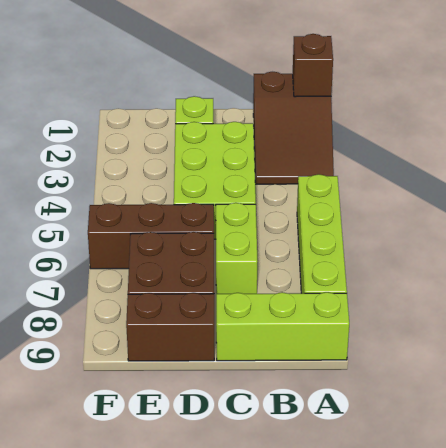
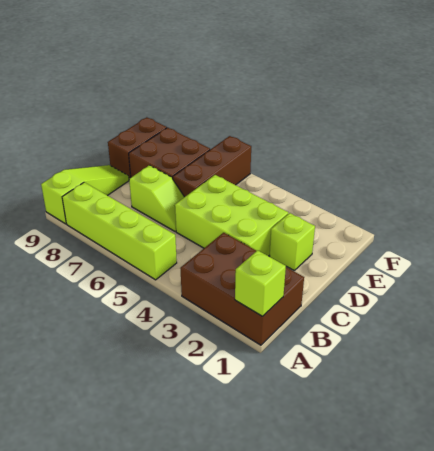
brown slope A1:B3 level 1 top 1 -> brown brick A1:B3 level 1
brown brick A1 level 2 -> lime brick A1 level 2
lime brick A9:C9 level 1 -> lime slope A9:C9 level 1 top A
lime brick C6:C7 level 1 -> lime slope C6:C7 level 1 top 7

